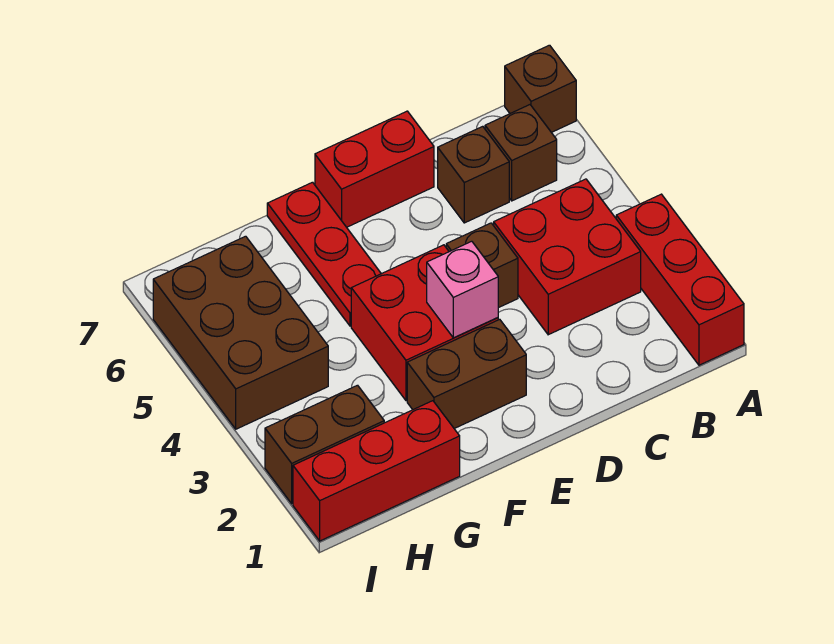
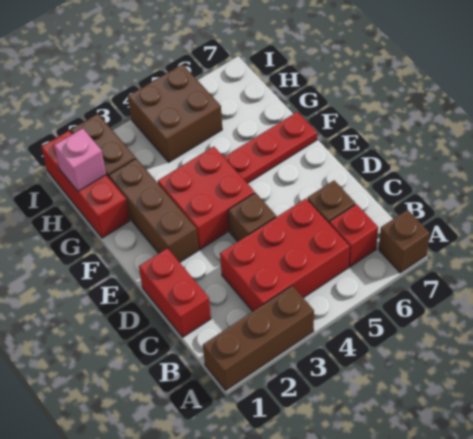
red brick A1:A3 level 1 -> brown brick A1:A3 level 1
red brick B3:C4 level 1 -> red brick B3:C5 level 1
brown brick B6 level 1 -> red brick B6 level 1
red brick D7:E7 level 1 -> red brick C1:D1 level 1
brown brick E2:F2 level 1 -> brown brick E2:G2 level 1
pink brick E3 level 2 -> pink brick H1 level 2
brown brick H4:I6 level 1 -> brown brick H4:I5 level 1

